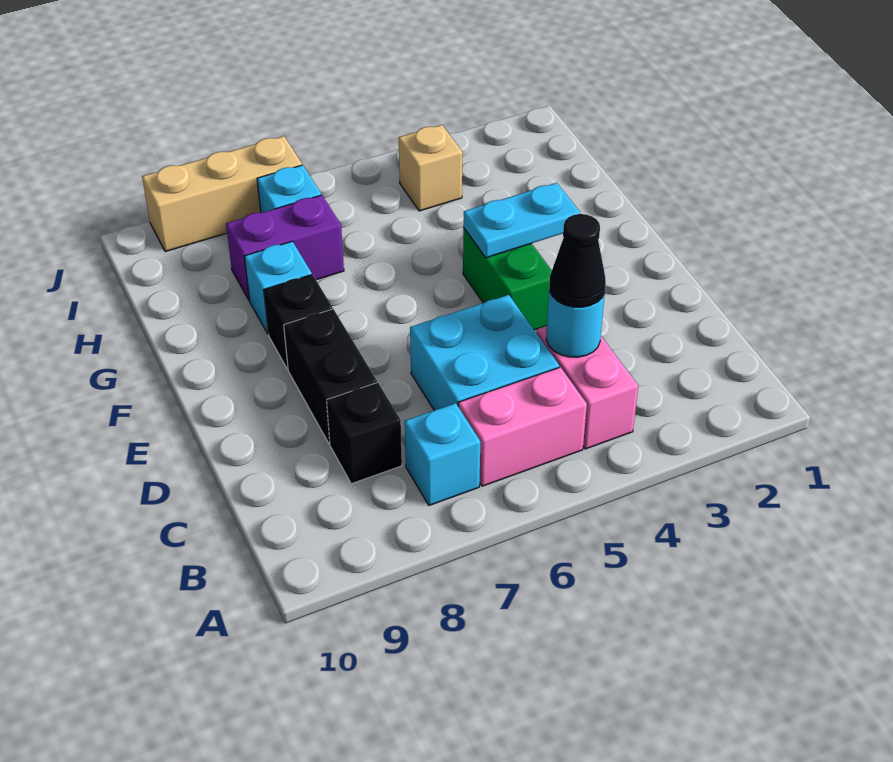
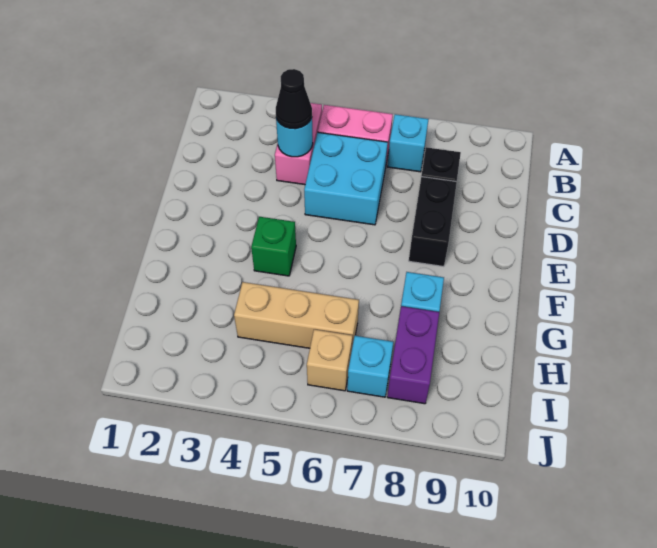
green brick E4:F4 level 1 -> green brick F4 level 1
cyan plate F3:F4 level 2 -> none
black brick F8 level 1 -> none
purple brick H7:H8 level 1 -> purple brick H8:I8 level 1
tan brick I4 level 1 -> tan brick I6 level 1
tan brick J7:J9 level 1 -> tan brick H4:H6 level 1

